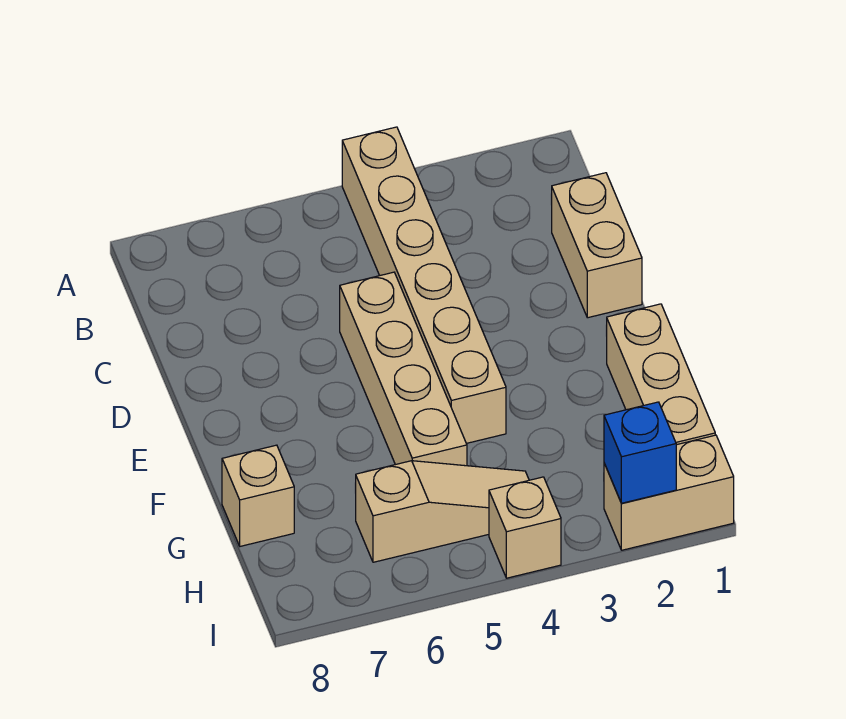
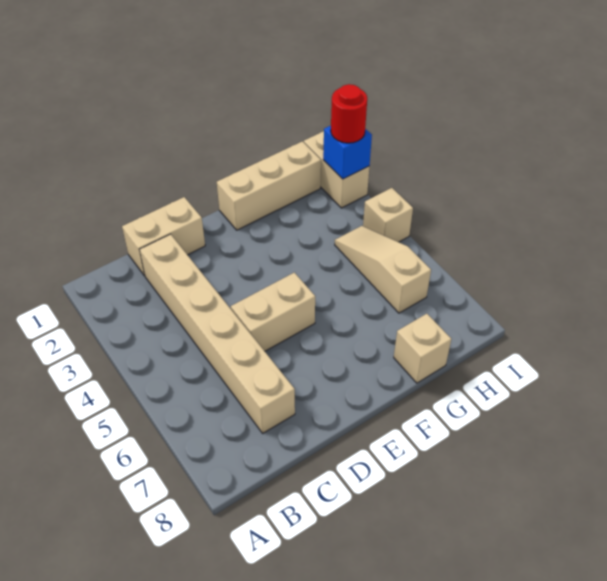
tan brick A4:F4 level 1 -> tan brick C2:C7 level 1
tan brick D5:G5 level 1 -> tan brick D5:E5 level 1
none -> red round brick I2 level 3

